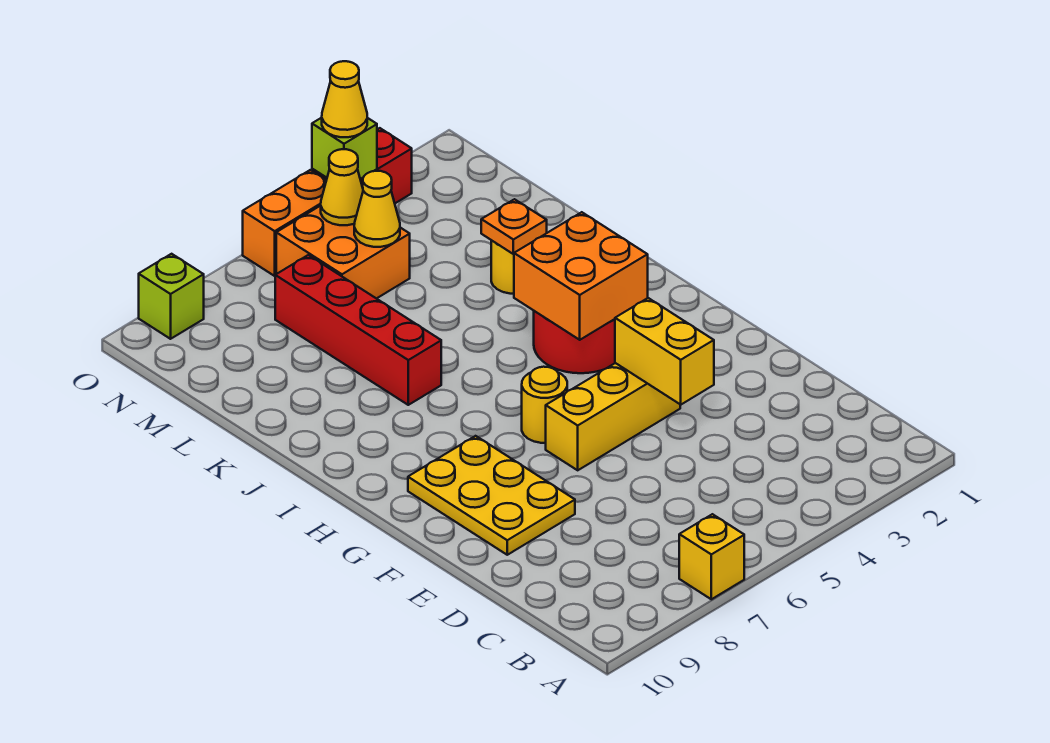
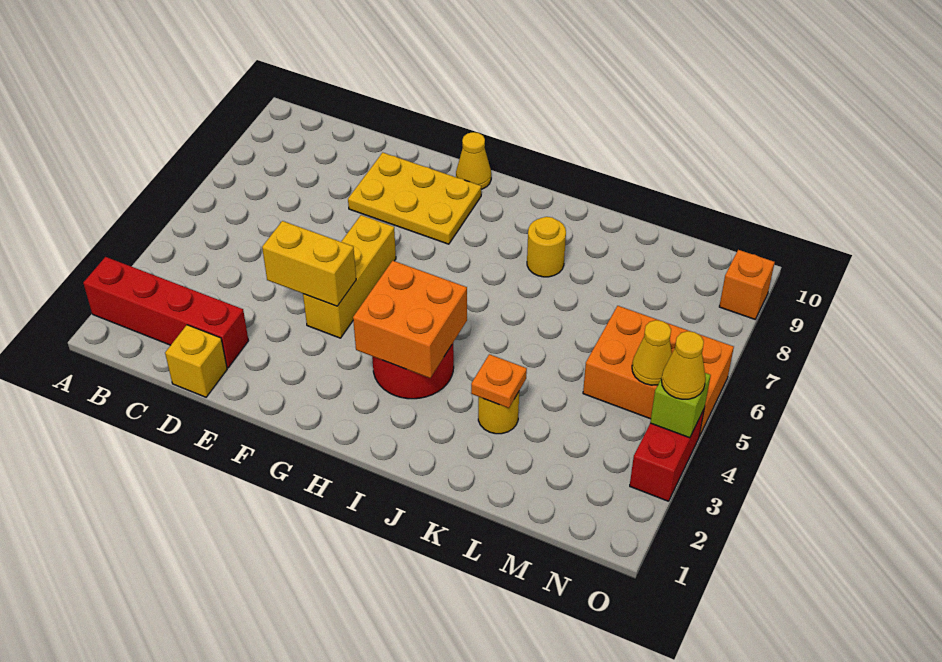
yellow brick A7 level 1 -> yellow brick D1 level 1
yellow round brick G6 level 1 -> yellow round brick J8 level 1
red brick J7:M7 level 1 -> red brick A2:D2 level 1
yellow cone M5 level 2 -> yellow cone G10 level 1
lime brick O9 level 1 -> orange brick O9 level 1

